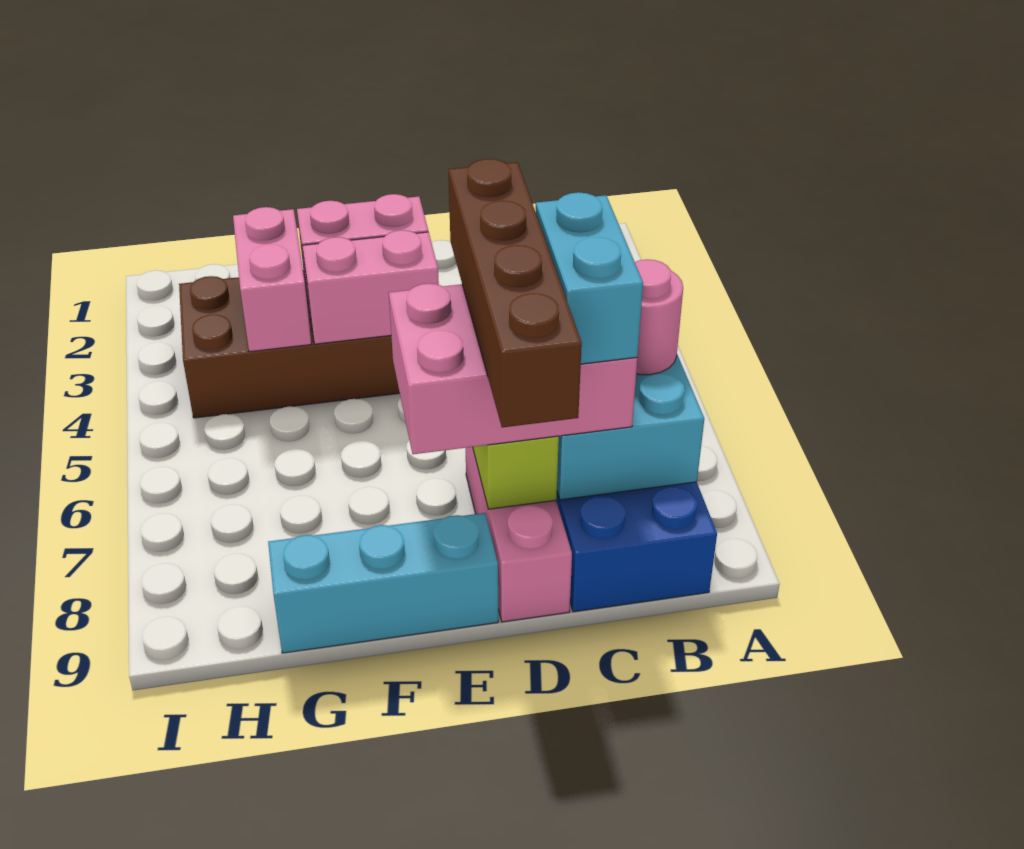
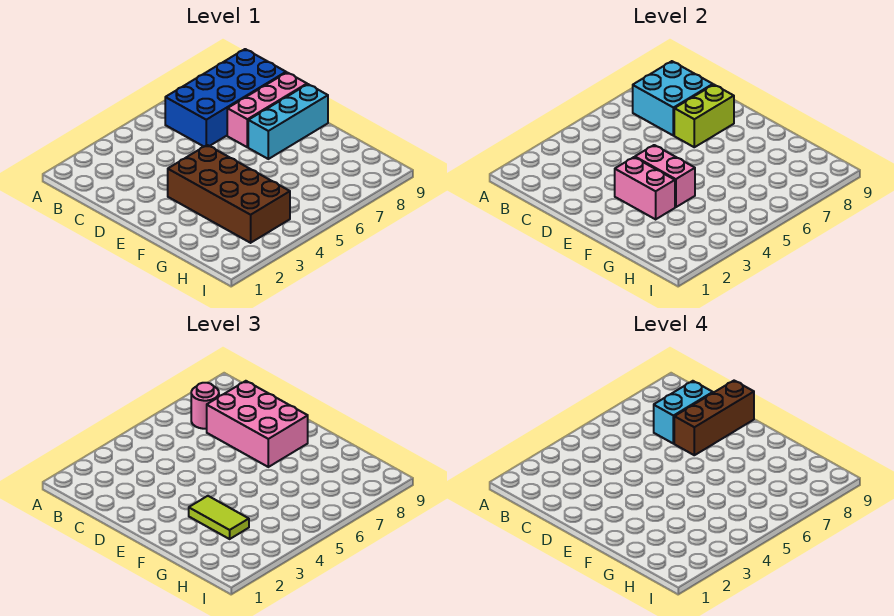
brown brick D6:D9 level 4 -> brown brick D7:D9 level 4
cyan brick E9:G9 level 1 -> cyan brick E7:E9 level 1
none -> lime tile F3:G3 level 3
pink brick G3:G4 level 2 -> none

